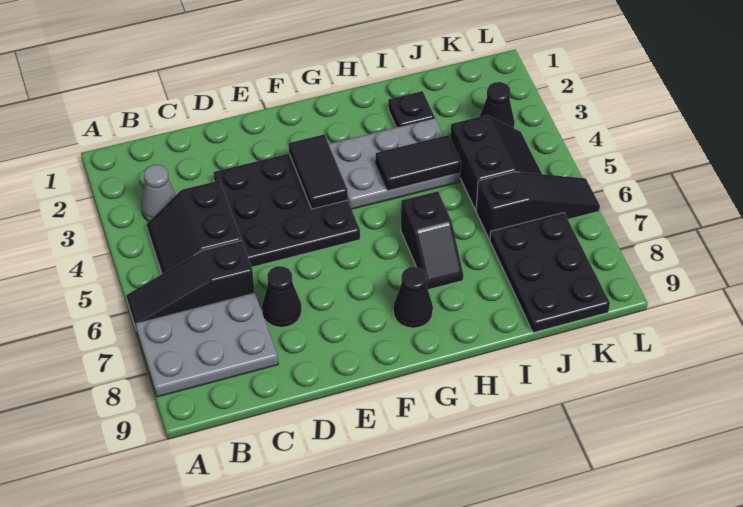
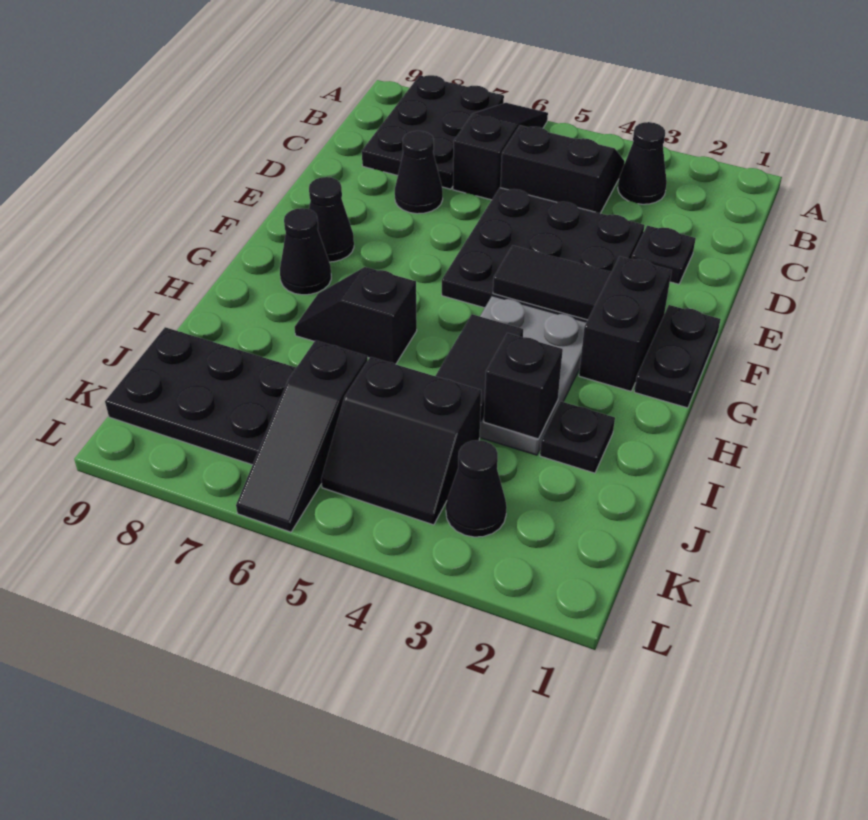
grey plate A7:C8 level 1 -> black plate A7:C8 level 1
grey cone B3 level 1 -> black cone B3 level 1
none -> black plate D2 level 1
none -> black plate F1:G1 level 1
none -> black brick F2:G2 level 1
none -> black cone F8 level 1
none -> black brick I3 level 2

